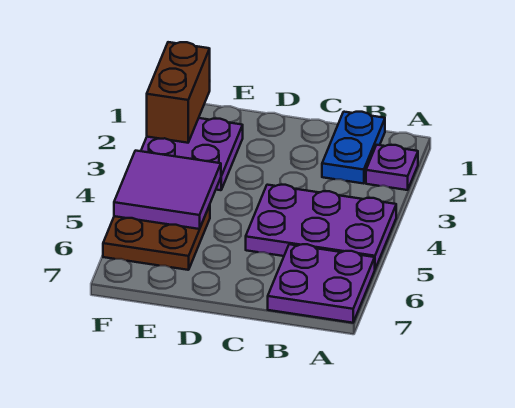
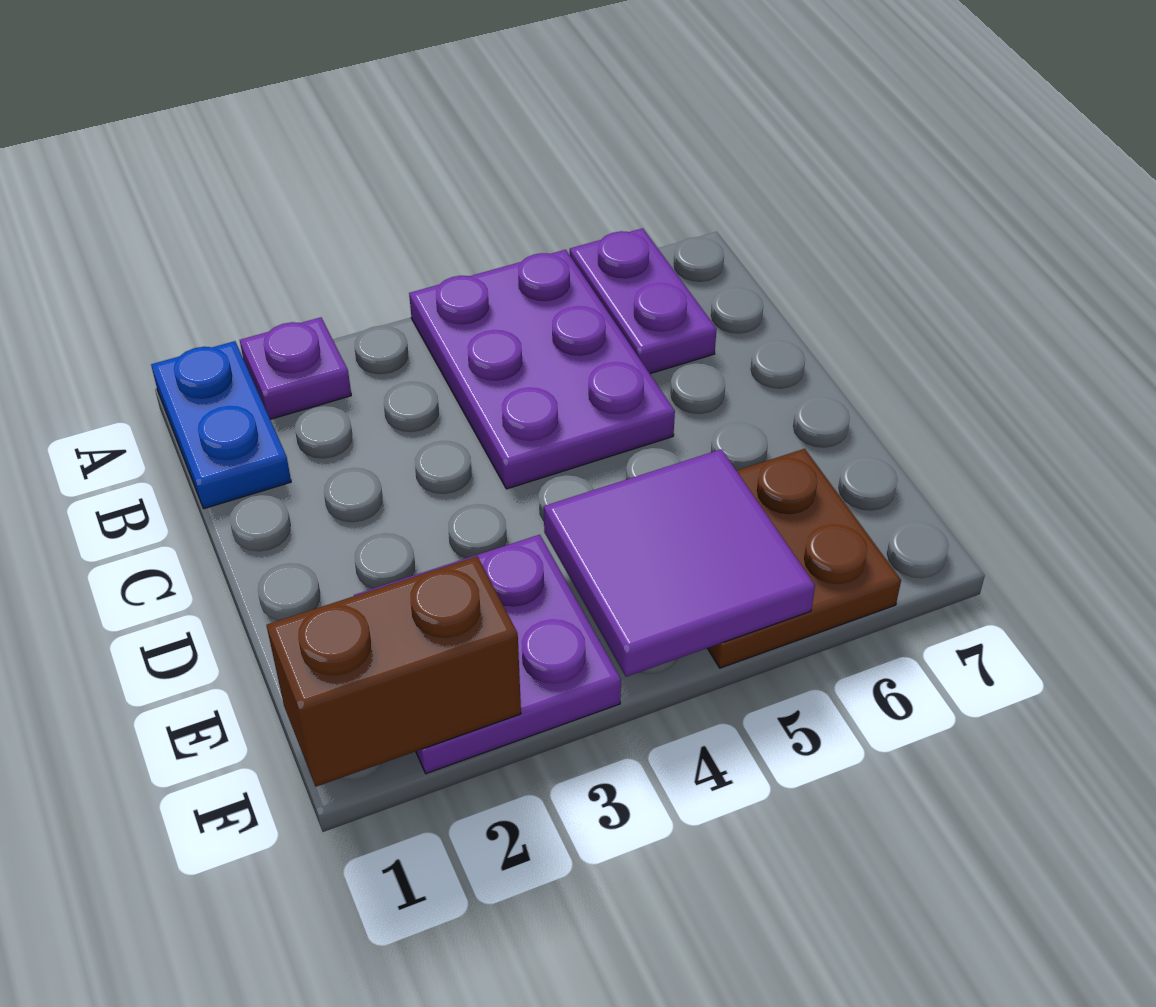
purple plate A6:B7 level 1 -> purple plate A6:B6 level 1
blue plate B1:B2 level 1 -> blue plate A1:B1 level 1

